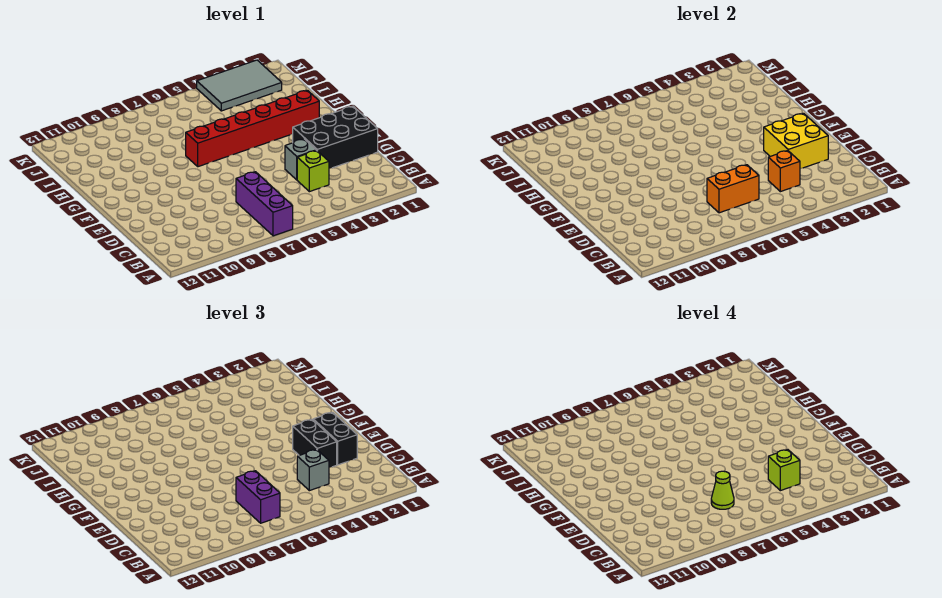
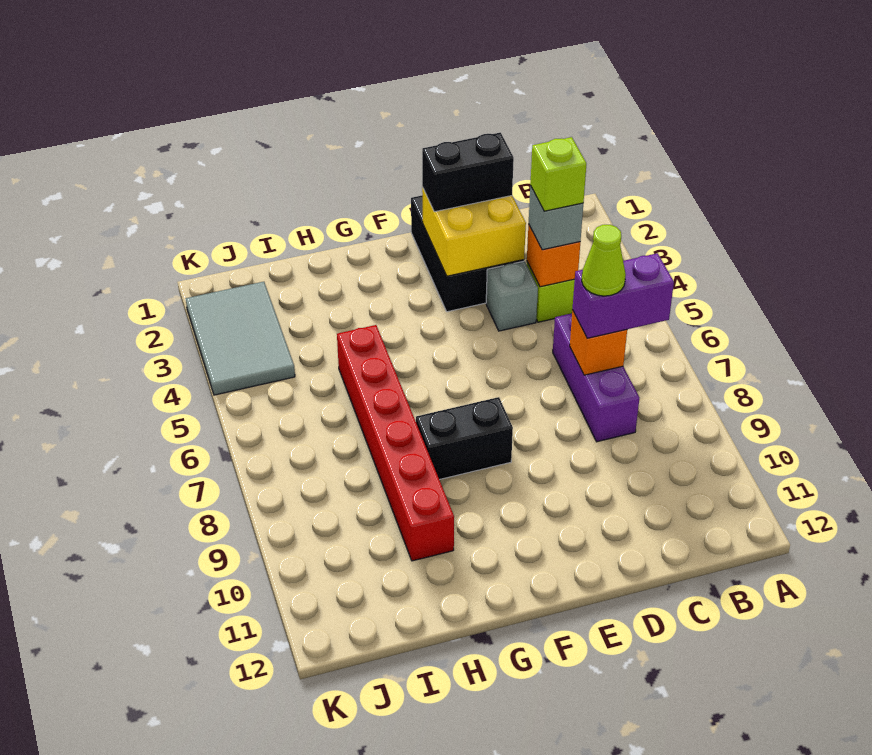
purple brick A7:C7 level 1 -> purple brick C6:C8 level 1
orange brick C6:C7 level 2 -> orange brick C7 level 2
black brick D3:E3 level 3 -> black brick F8:G8 level 1
red brick G2:G7 level 1 -> red brick H5:H10 level 1

